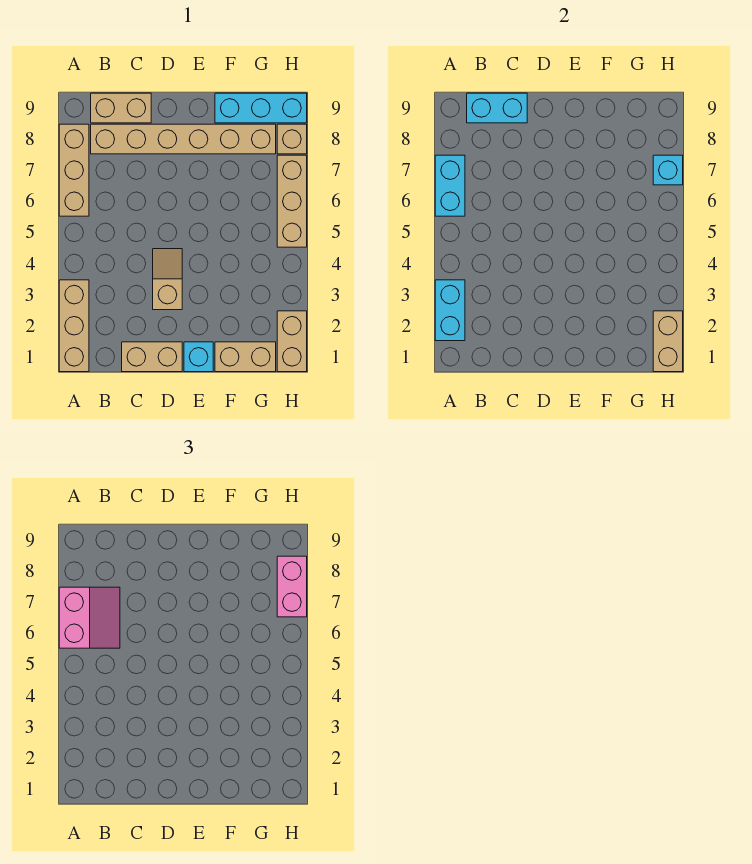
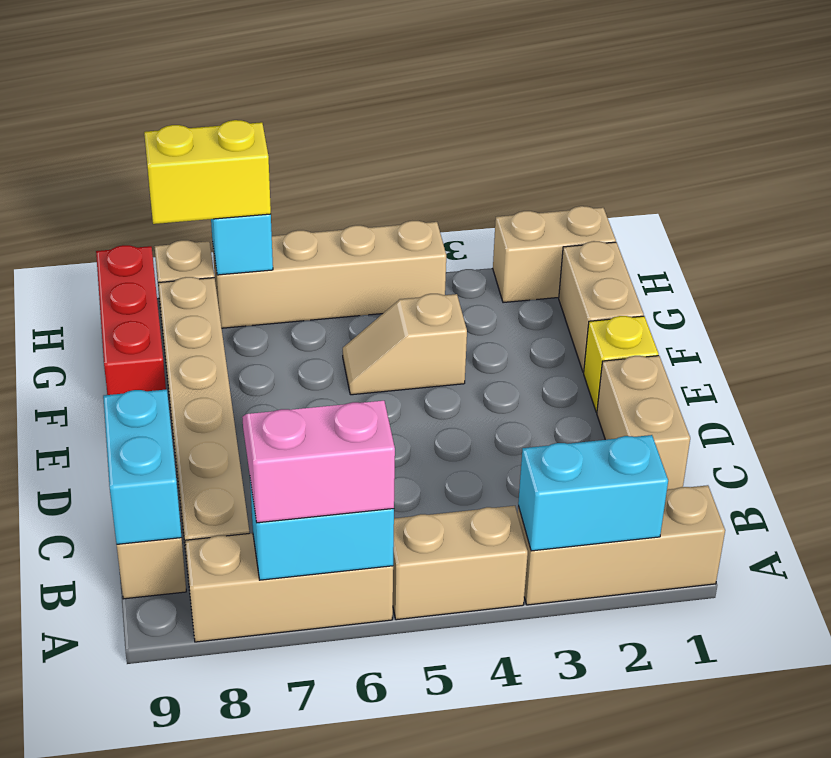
tan slope D3:D4 level 1 top 3 -> tan slope F4:F5 level 1 top 4
cyan brick E1 level 1 -> yellow brick E1 level 1
cyan brick F9:H9 level 1 -> red brick F9:H9 level 1
tan brick H1:H2 level 2 -> tan brick A4:A5 level 1
tan brick H5:H7 level 1 -> tan brick H4:H7 level 1
pink brick H7:H8 level 3 -> yellow brick H7:H8 level 3

